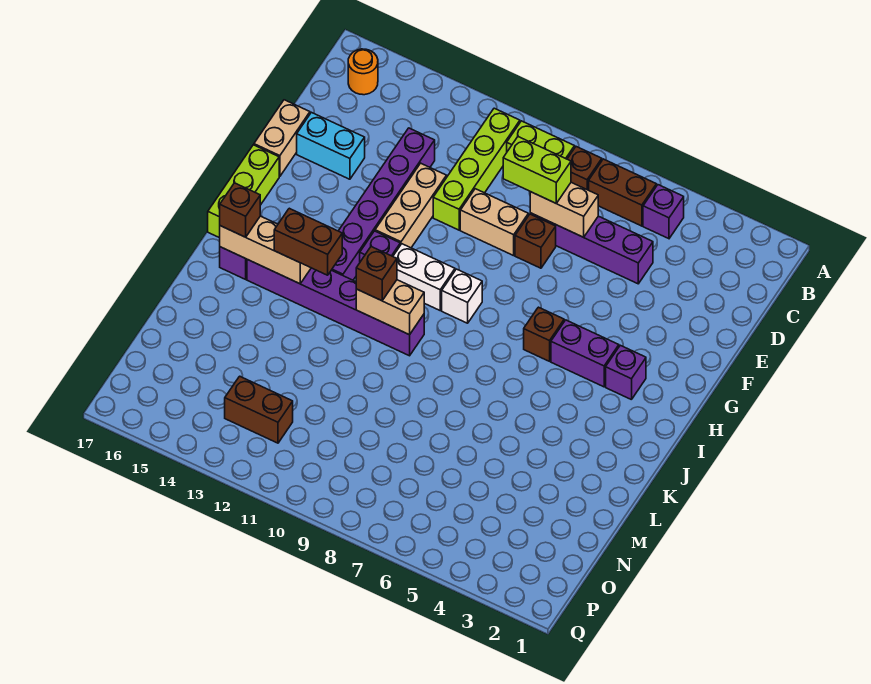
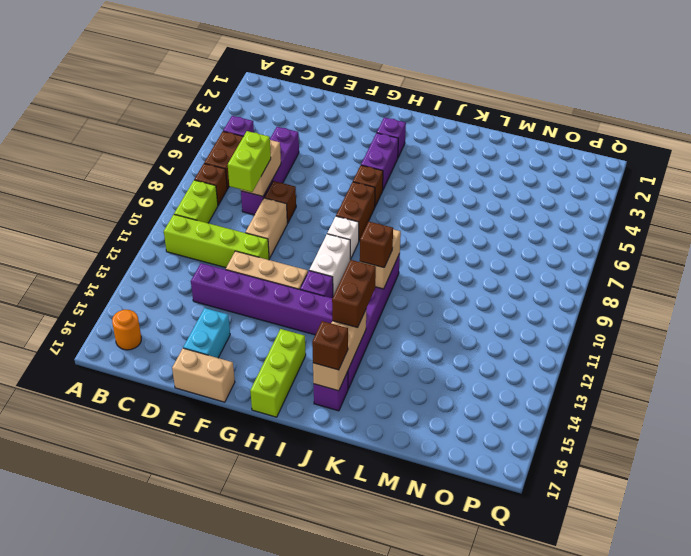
lime brick G17:I17 level 1 -> lime brick H15:H17 level 1
brown brick O12:O13 level 1 -> brown brick H7:H8 level 1

